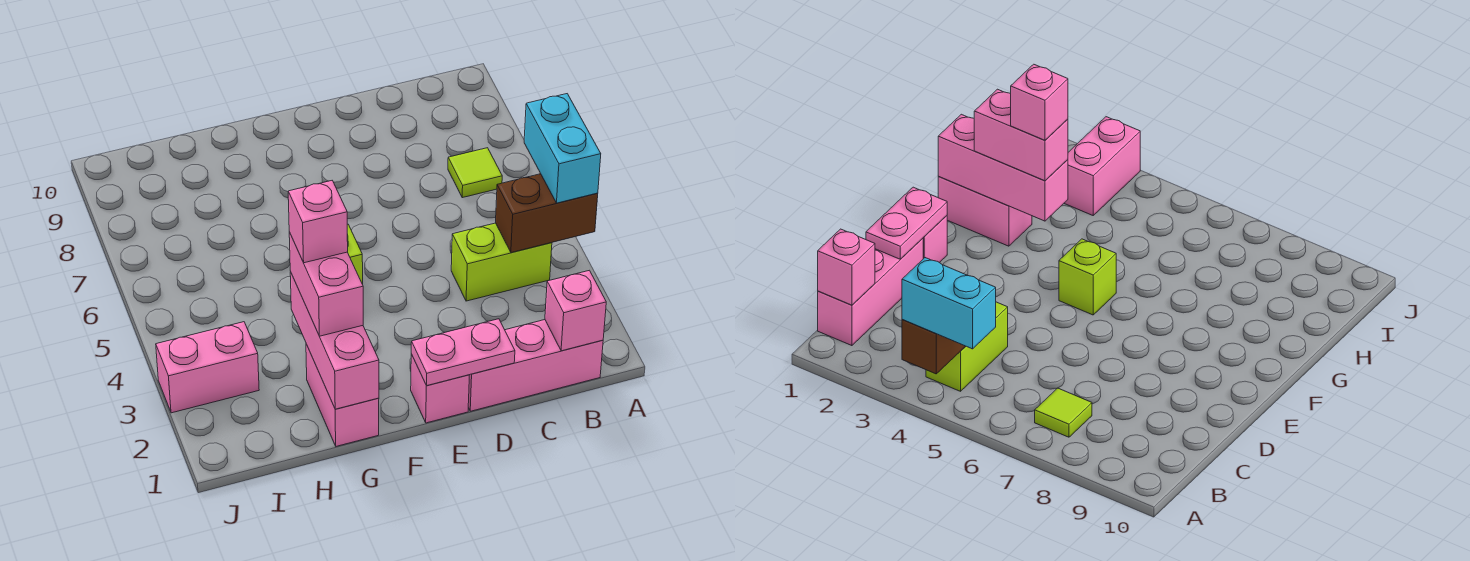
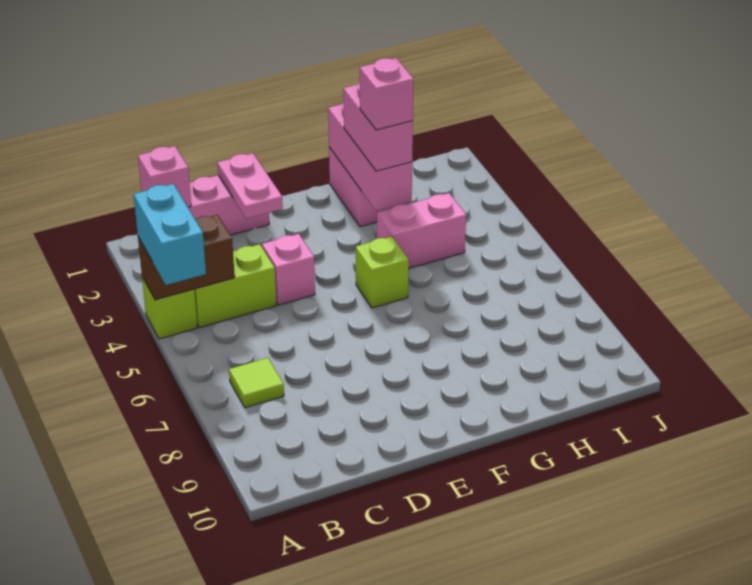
none -> lime brick A4 level 1
pink plate D1:E1 level 2 -> pink plate D1:D2 level 2
pink brick E1 level 1 -> pink brick D4 level 1
pink brick I3:J3 level 1 -> pink brick G4:H4 level 1

